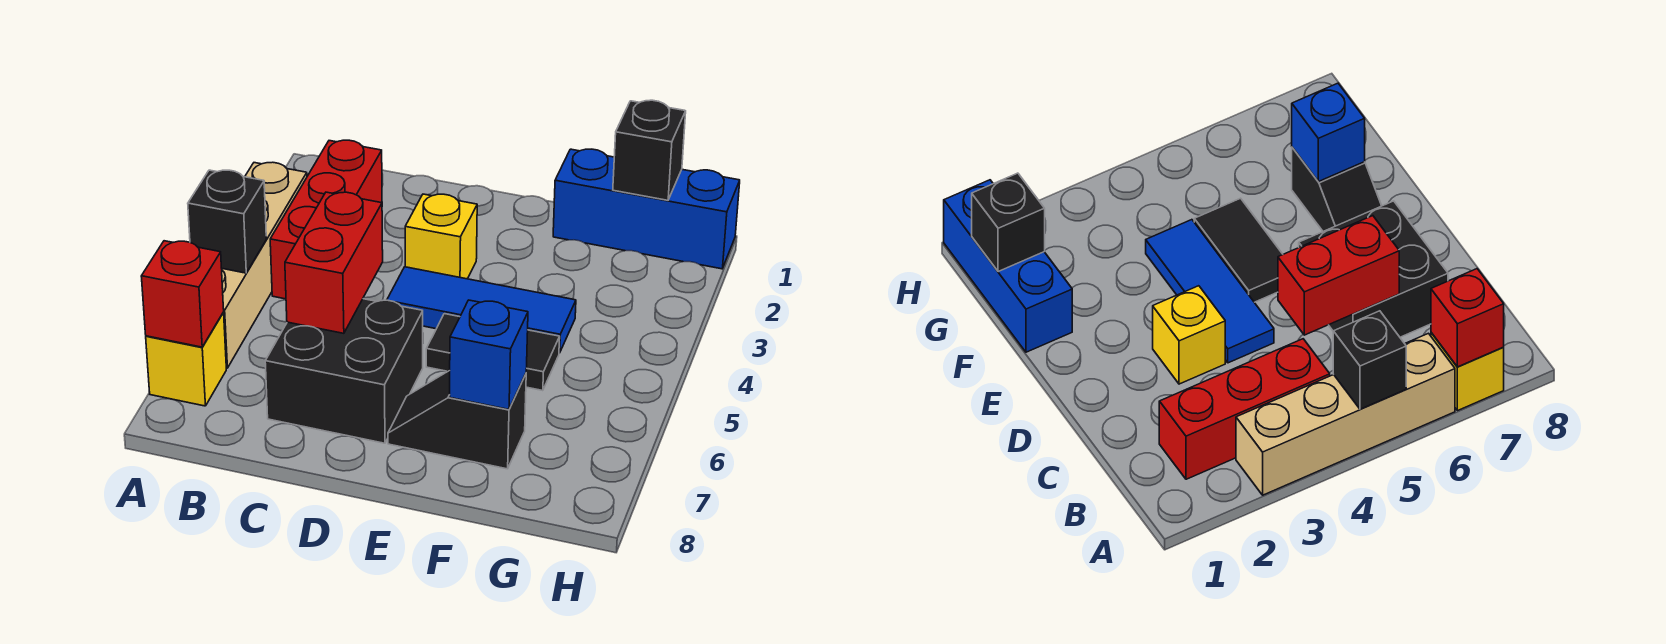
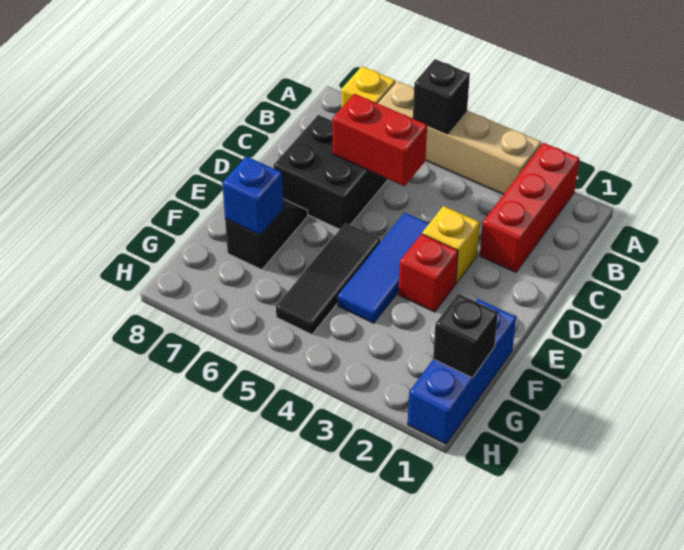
red brick A7 level 2 -> red brick E3 level 1
red brick B2:B4 level 1 -> red brick A2:C2 level 1
black tile E5:F5 level 1 -> black tile E5:G5 level 1

